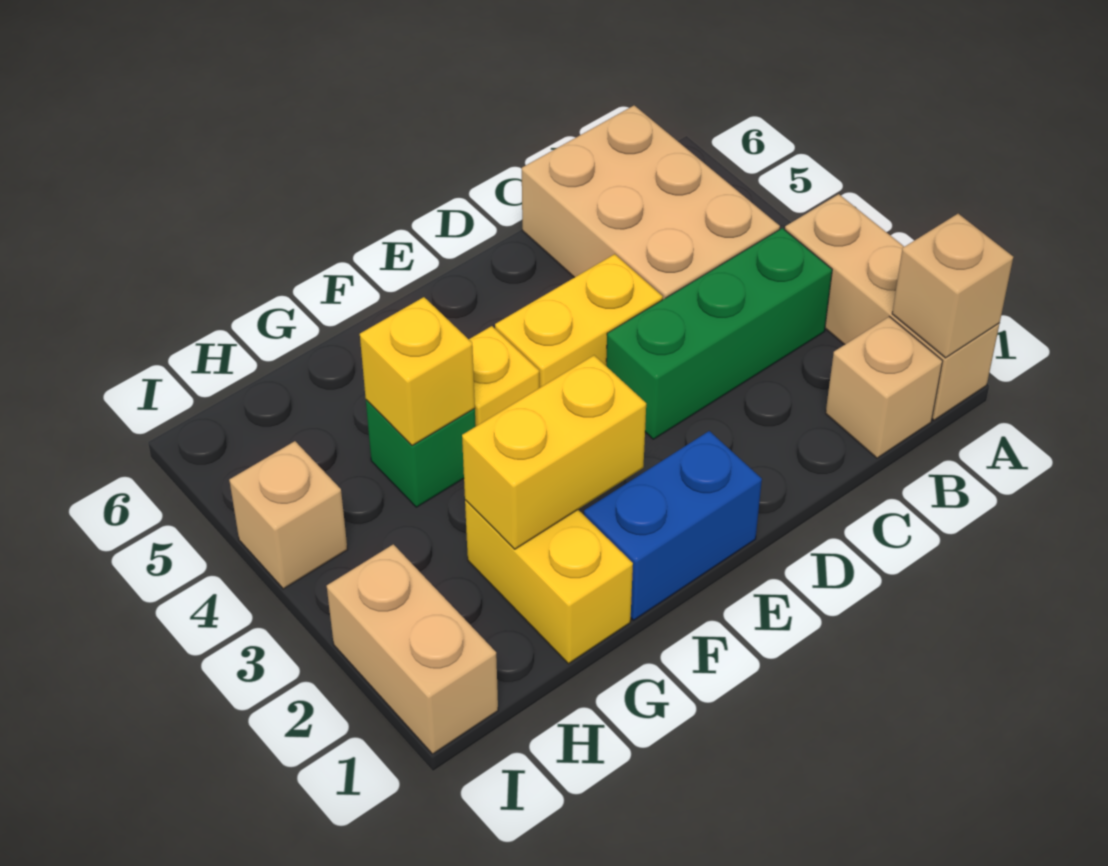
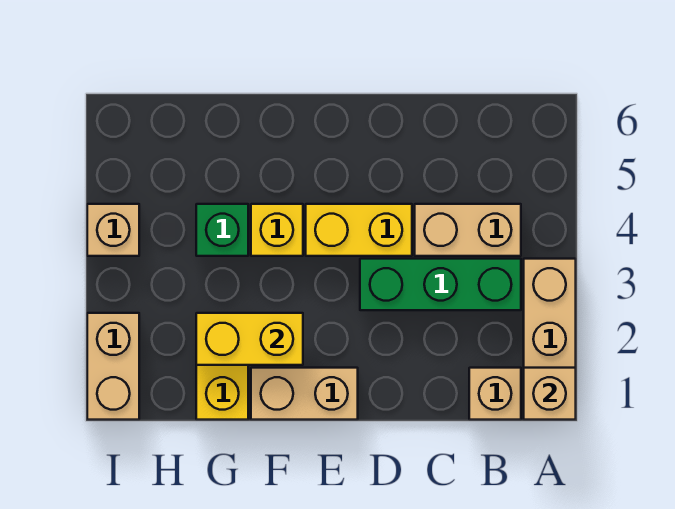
tan brick B4:C6 level 1 -> tan brick B4:C4 level 1
blue brick E1:F1 level 1 -> tan brick E1:F1 level 1
yellow brick G4 level 2 -> none

